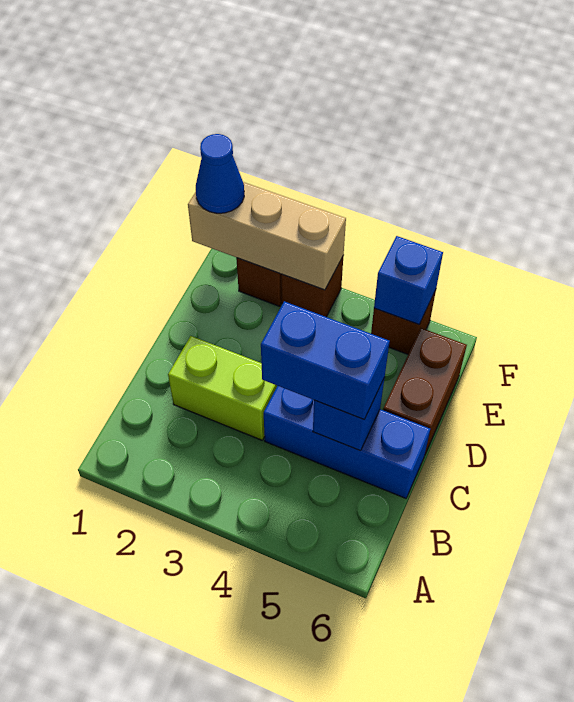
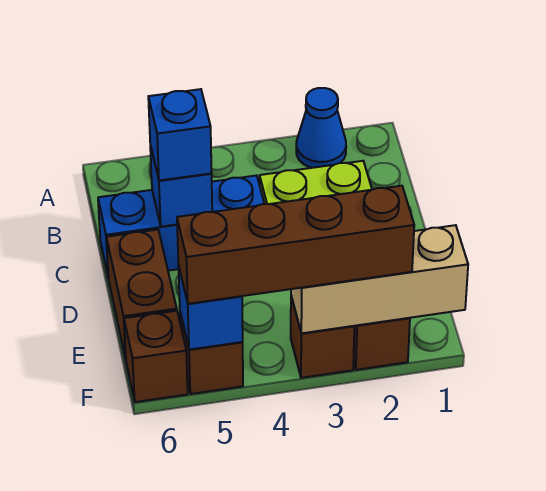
blue brick C4:C5 level 3 -> blue brick C5 level 3
blue cone F1 level 3 -> blue cone A2 level 1
none -> brown brick F2:F5 level 3
none -> brown brick F6 level 1

